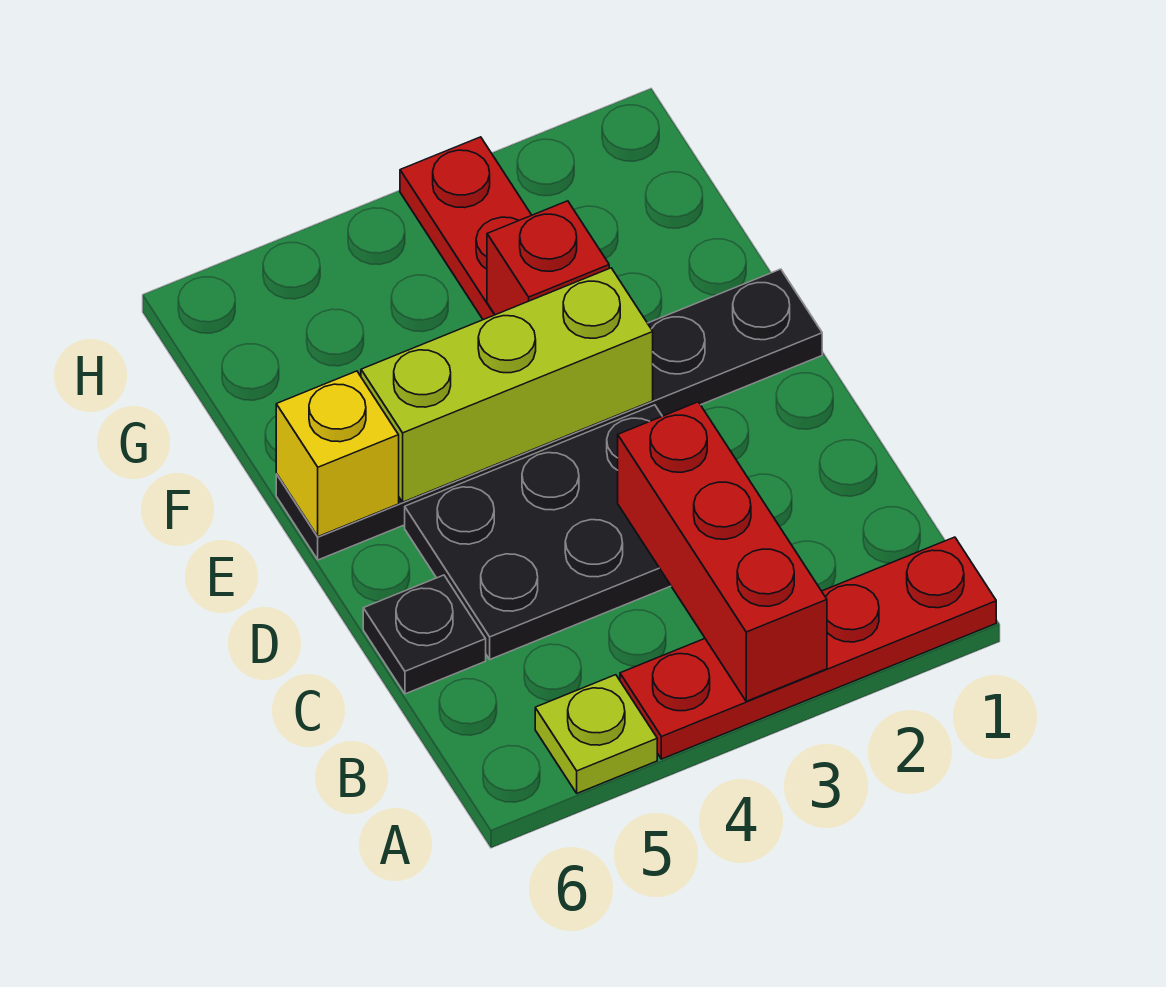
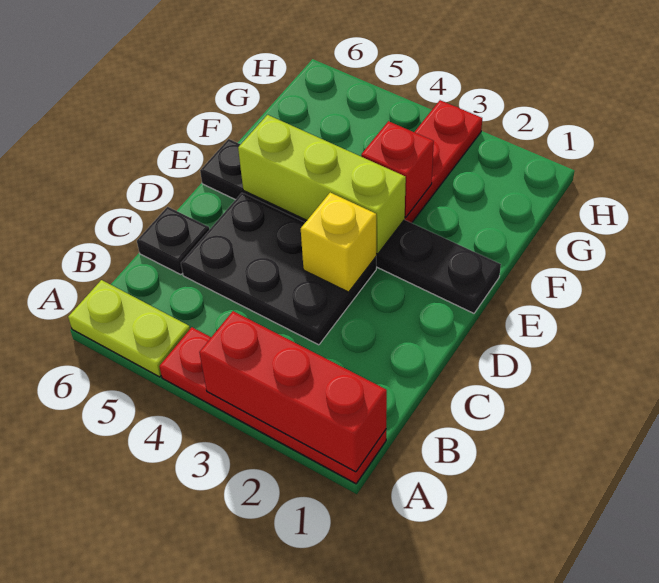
red brick A3:C3 level 2 -> red brick A1:A3 level 2
lime plate A5 level 1 -> lime plate A5:A6 level 1
yellow brick E6 level 2 -> yellow brick D3 level 2

